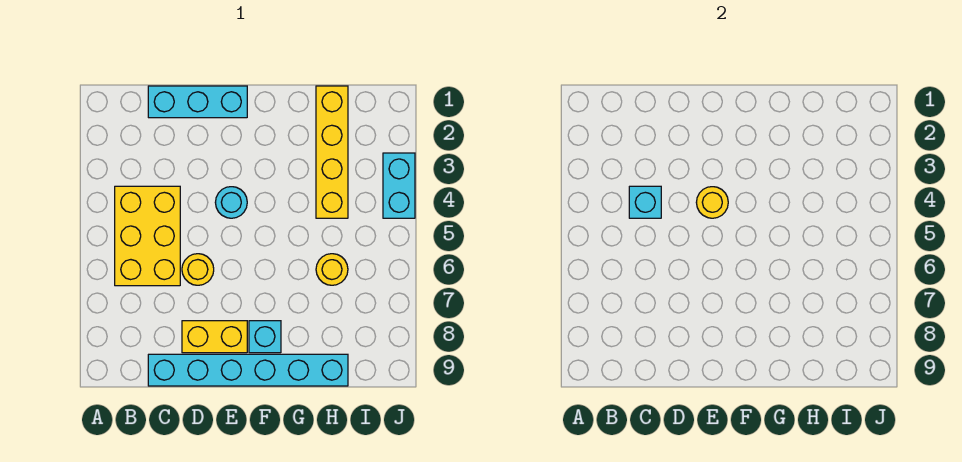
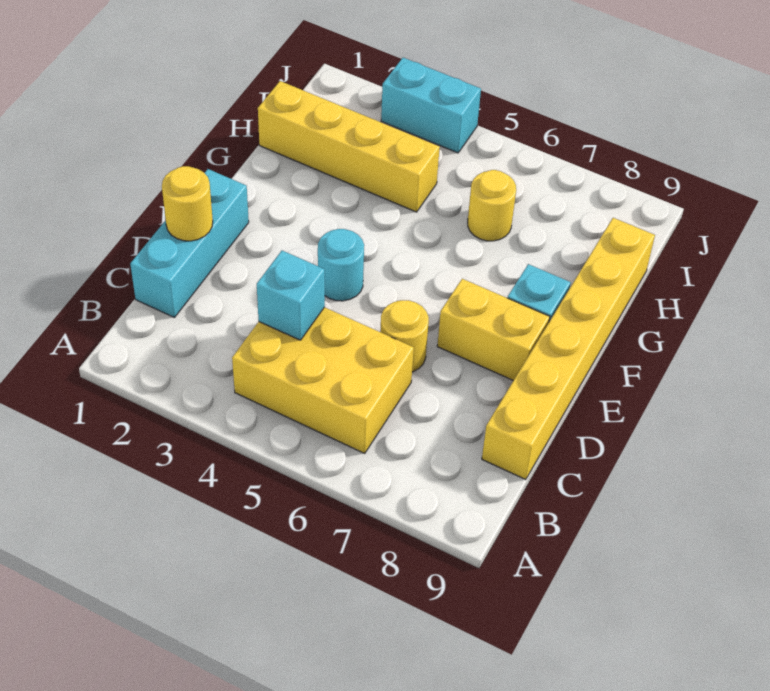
cyan brick C9:H9 level 1 -> yellow brick C9:H9 level 1
yellow brick D8:E8 level 1 -> yellow brick E7:E8 level 1
yellow round brick E4 level 2 -> yellow round brick D1 level 2

